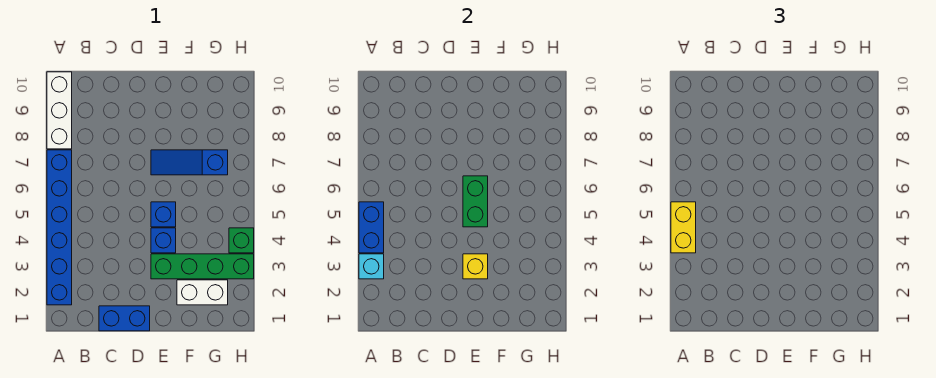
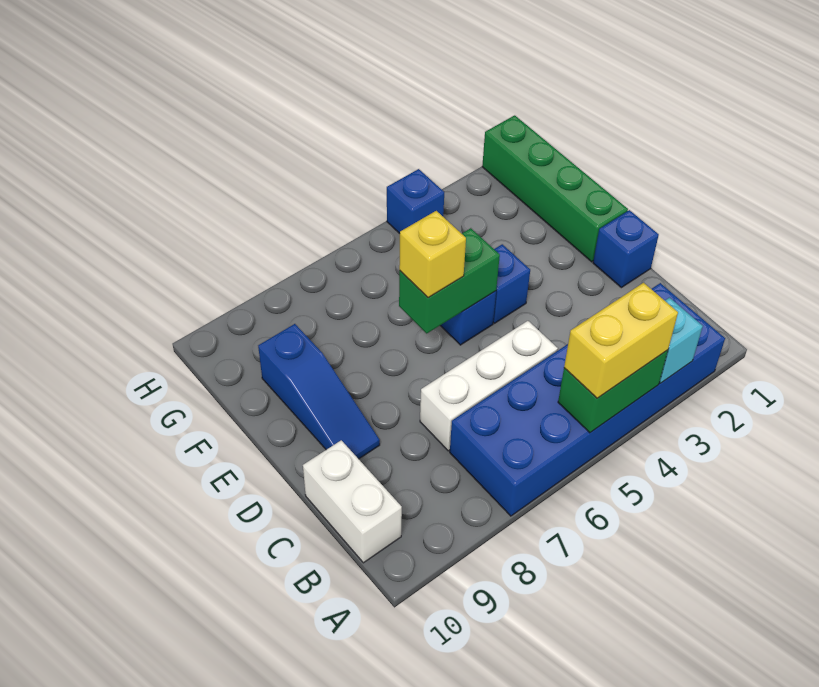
blue brick A2:A7 level 1 -> blue brick A2:B7 level 1
blue brick A4:A5 level 2 -> green brick A4:A5 level 2
white brick A8:A10 level 1 -> white brick C5:C7 level 1
blue brick C1:D1 level 1 -> blue brick D1 level 1
green brick E3:H3 level 1 -> green brick E1:H1 level 1
yellow brick E3 level 2 -> yellow brick E6 level 3
blue slope E7:G7 level 1 top G -> blue slope D9:F9 level 1 top F
white brick F2:G2 level 1 -> white brick B10:C10 level 1
green brick H4 level 1 -> blue brick H4 level 1

